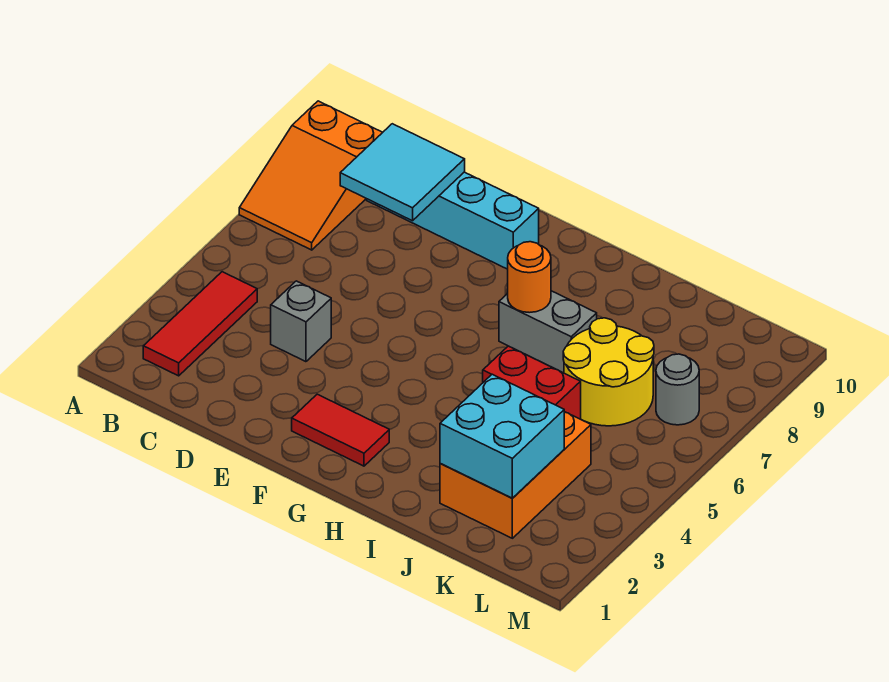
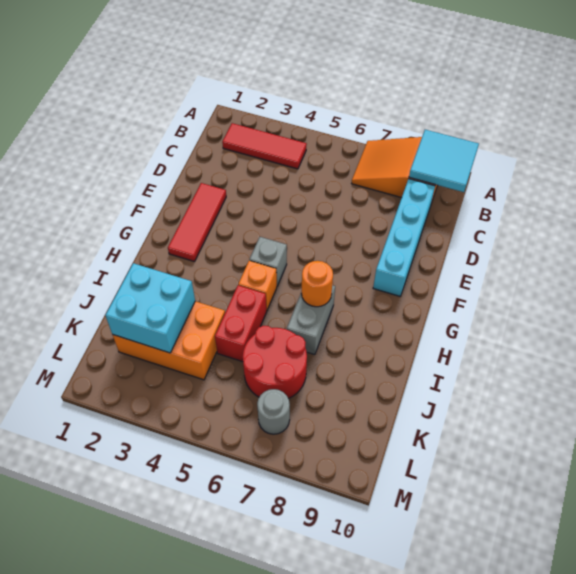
cyan tile C8:D9 level 2 -> cyan tile A9:B10 level 2
grey brick D4 level 1 -> grey brick G5 level 1
red tile F2:G2 level 1 -> red tile E2:G2 level 1
none -> orange brick H5 level 1
yellow round brick J6:K7 level 1 -> red round brick J6:K7 level 1

